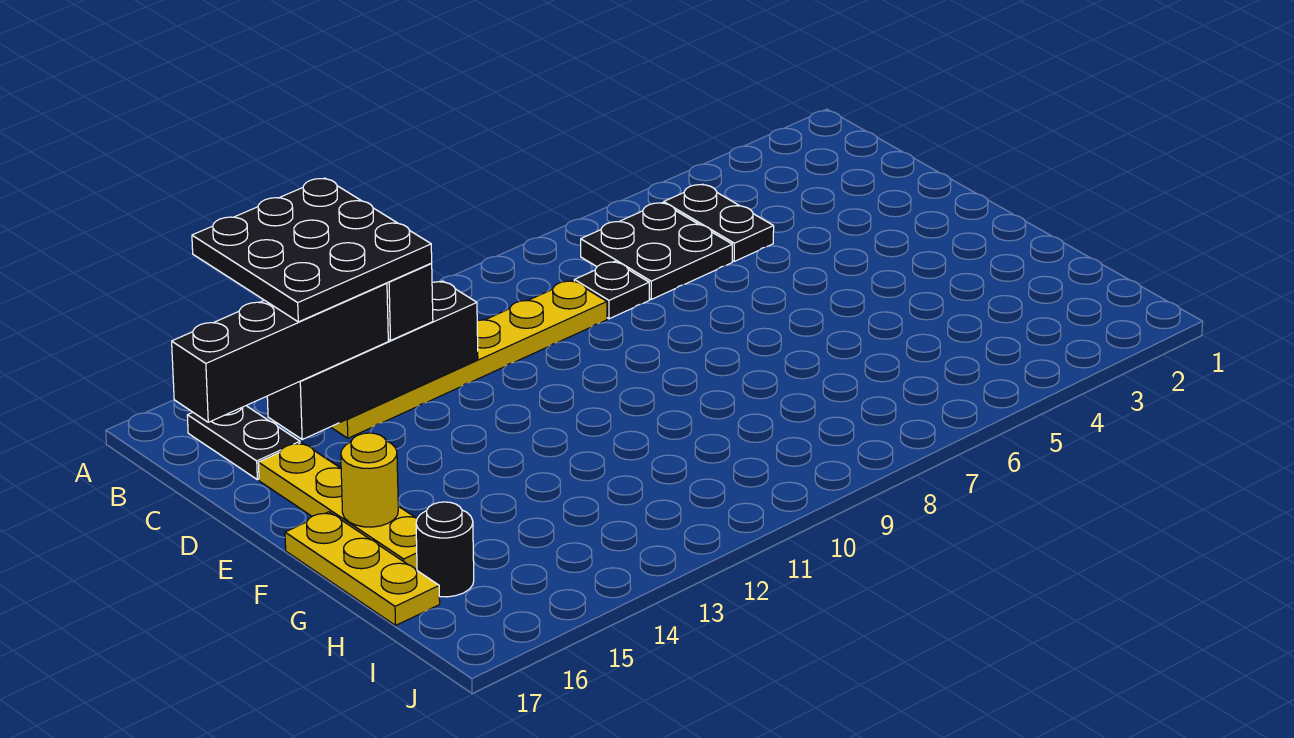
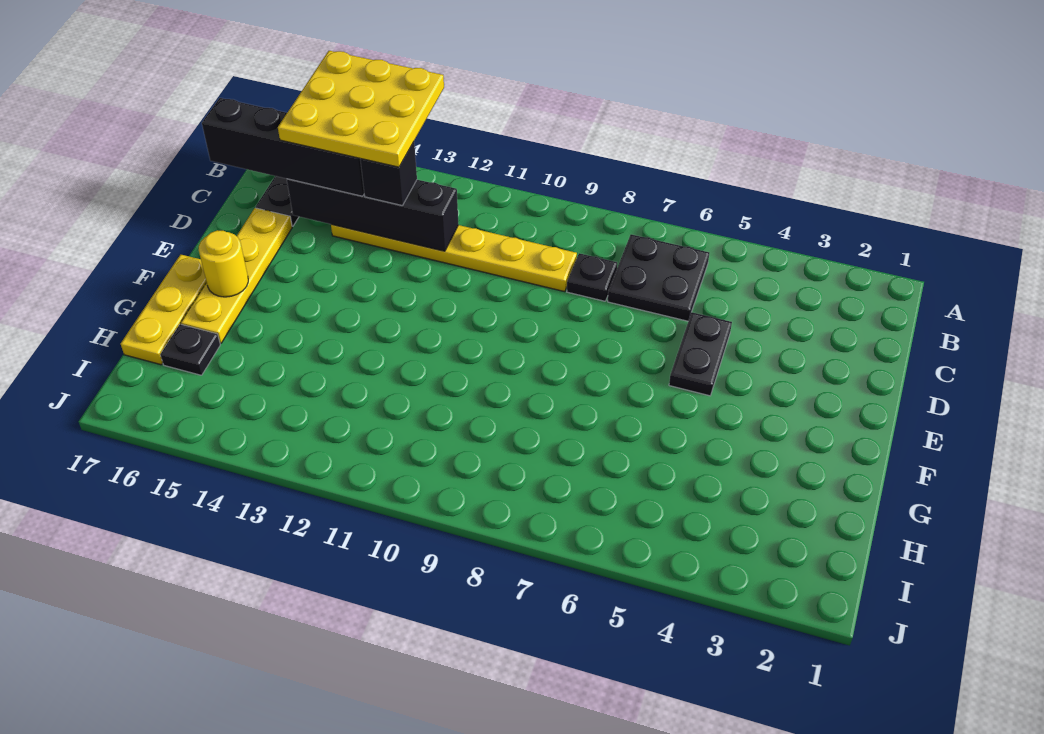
black plate A13:C15 level 4 -> yellow plate A13:C15 level 4
black plate B5:C5 level 1 -> black plate D5:E5 level 1
black round brick H16 level 1 -> black plate H16 level 1

